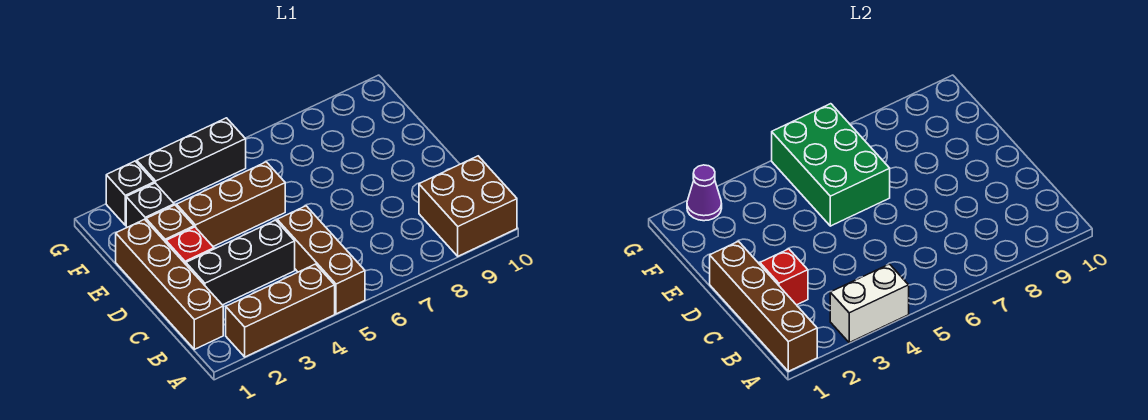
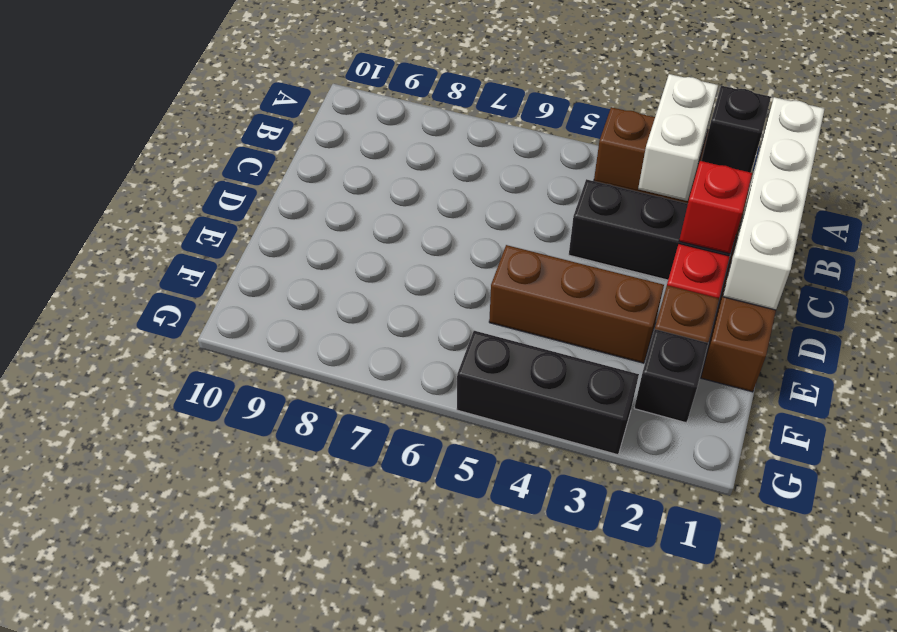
brown brick A1:D1 level 2 -> white brick A1:D1 level 2
white brick A3:A4 level 2 -> white brick A3:B3 level 2
brown brick A5:C5 level 1 -> none
brown brick A9:B10 level 1 -> none
green brick E5:G6 level 2 -> none
black brick G2 level 1 -> black brick A2 level 2
purple cone G2 level 2 -> none

